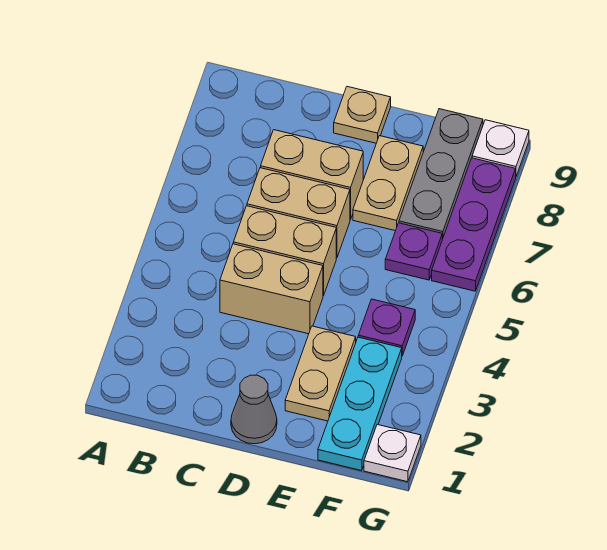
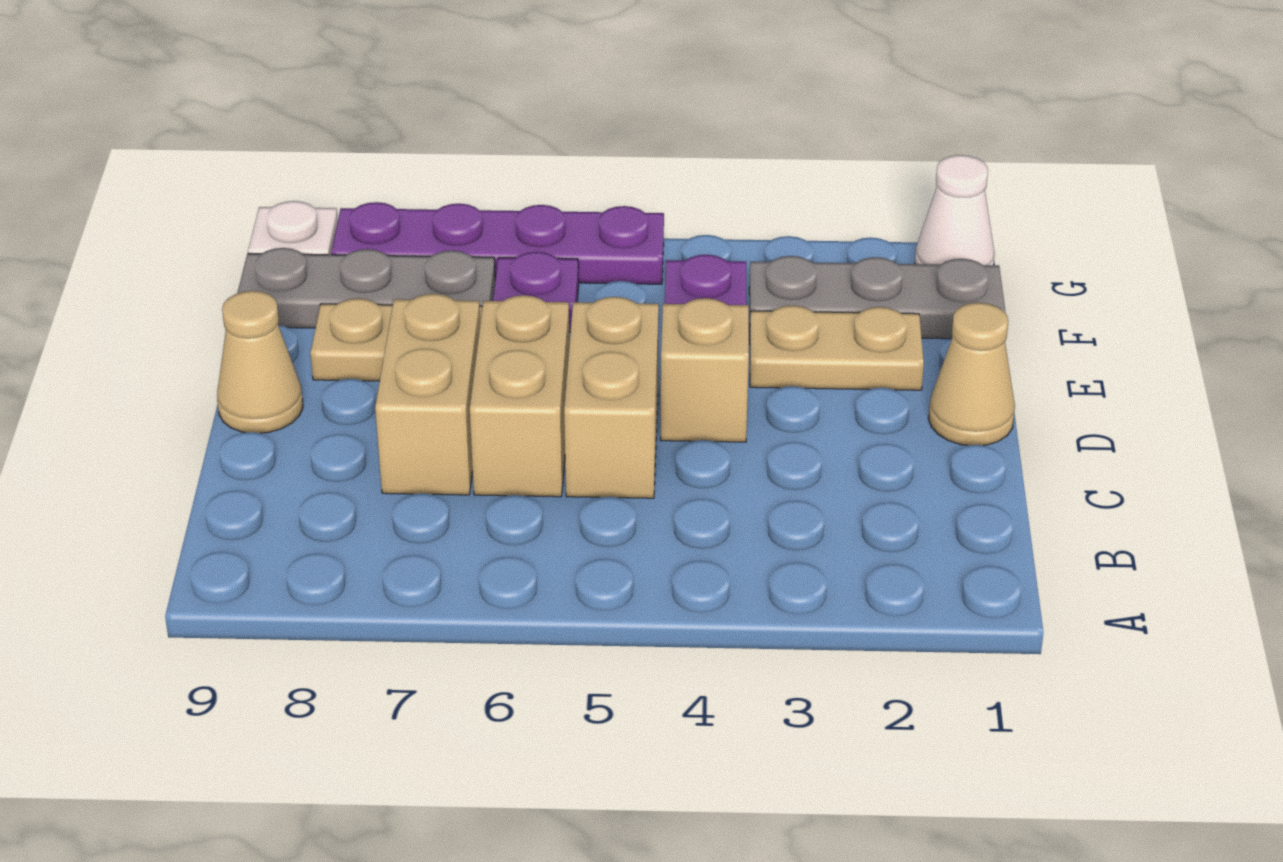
tan brick C4:D4 level 1 -> tan brick D4 level 1
grey cone D1 level 1 -> tan cone D1 level 1
tan plate D9 level 1 -> tan cone D9 level 1
cyan plate F1:F3 level 1 -> grey plate F1:F3 level 1
white plate G1 level 1 -> white cone G1 level 1
purple plate G6:G8 level 1 -> purple plate G5:G8 level 1

